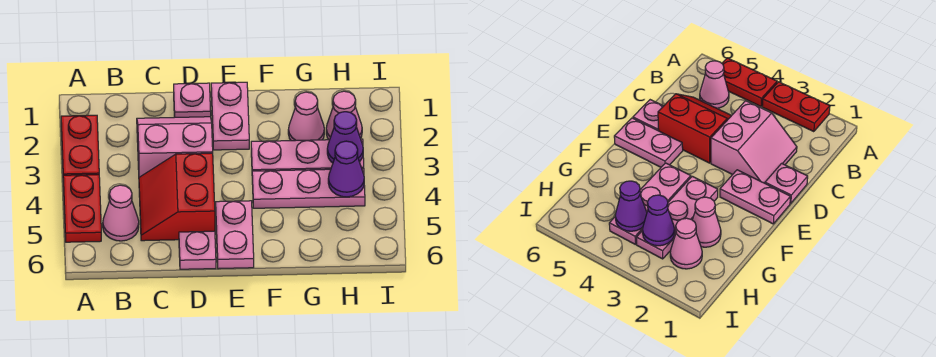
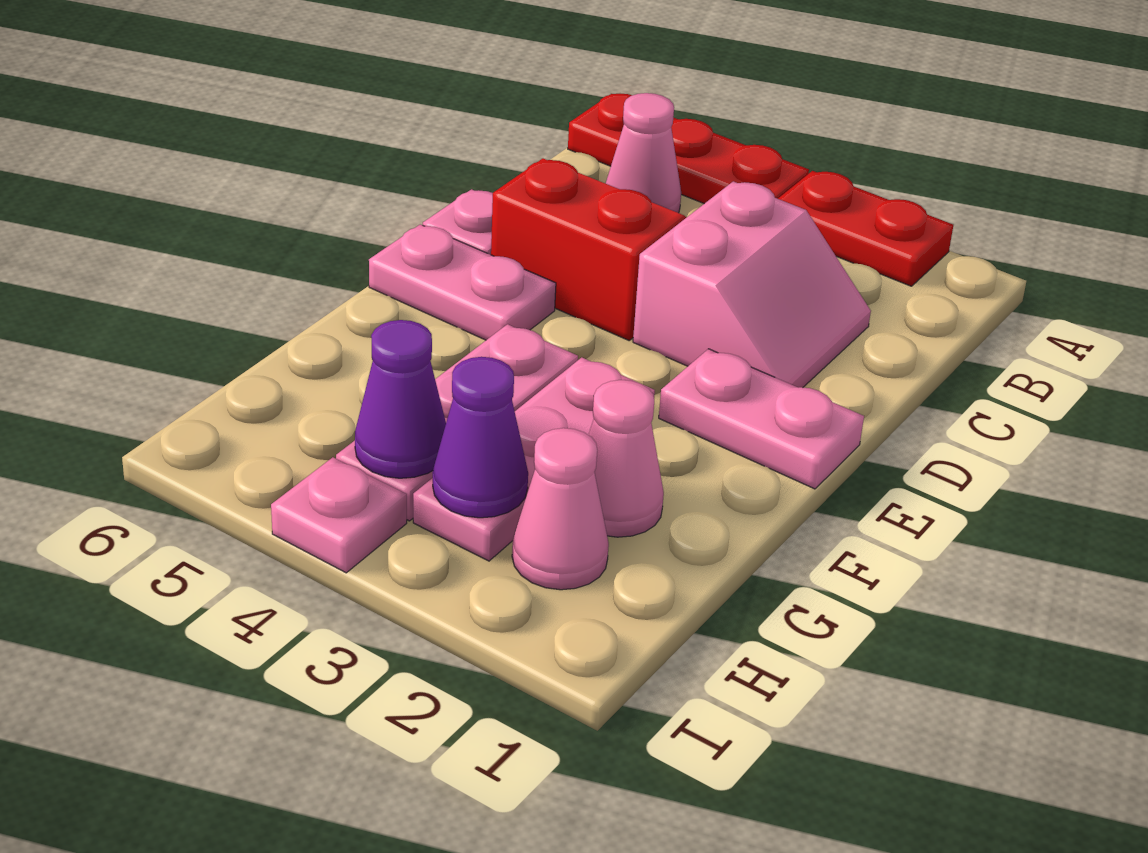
red plate A4:A5 level 1 -> red plate A4:A6 level 1
pink plate D1 level 1 -> pink plate I4 level 1

